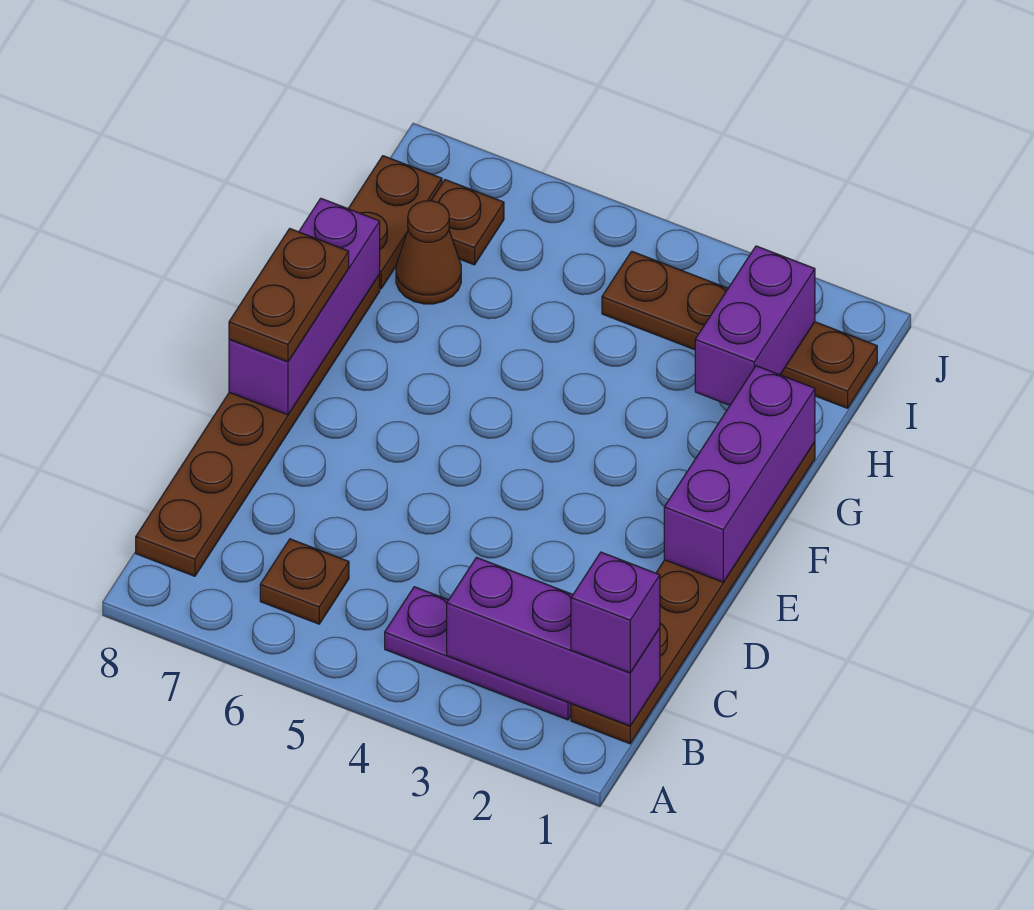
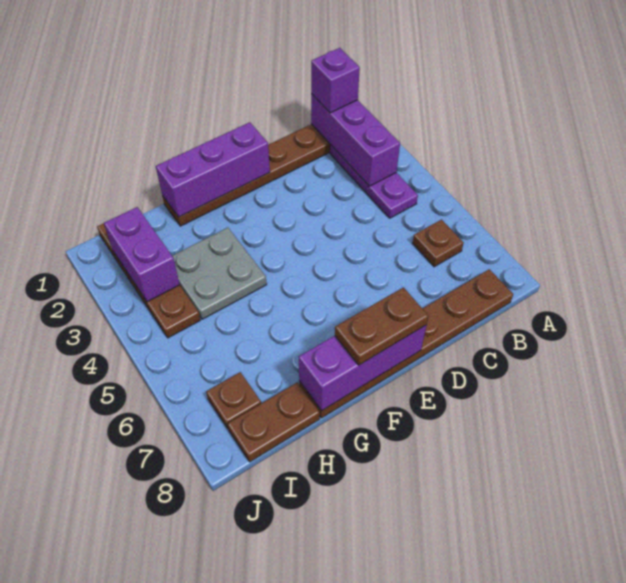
none -> grey plate G3:H4 level 1
purple brick H2:I2 level 2 -> purple brick I2:I3 level 2
brown cone H7 level 1 -> none

